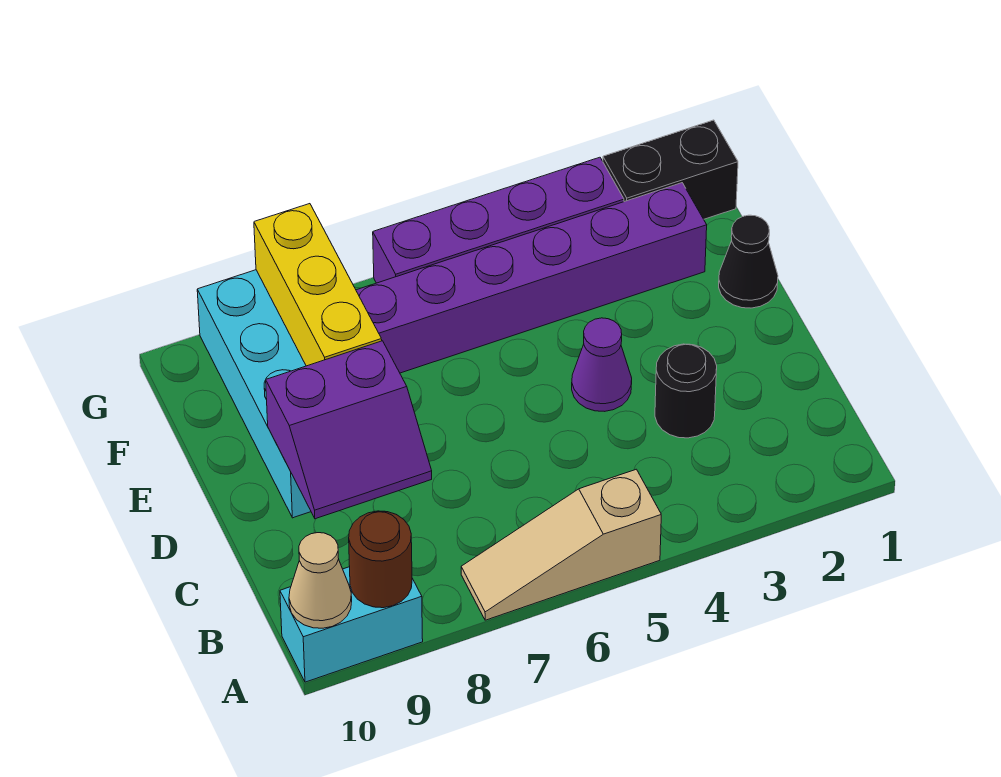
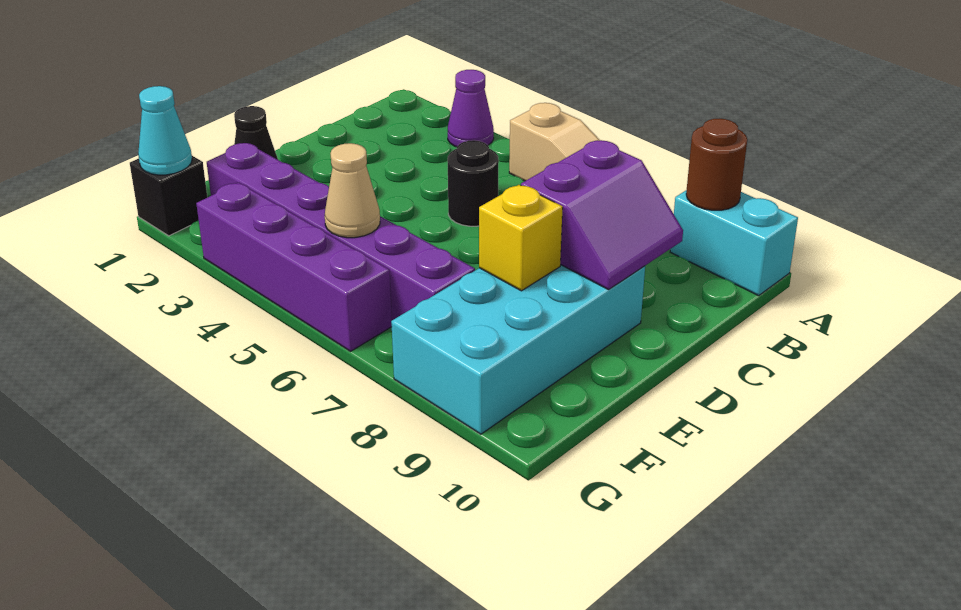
tan cone A10 level 2 -> tan cone F5 level 2
black round brick C3 level 1 -> black round brick C5 level 1
purple slope C8:D9 level 2 top D -> purple slope C8:D9 level 2 top 8
purple cone D4 level 1 -> purple cone A3 level 1
yellow brick E8:G8 level 2 -> yellow brick E8 level 2
black brick G1:G2 level 1 -> black brick G1 level 1
none -> cyan cone G1 level 2

